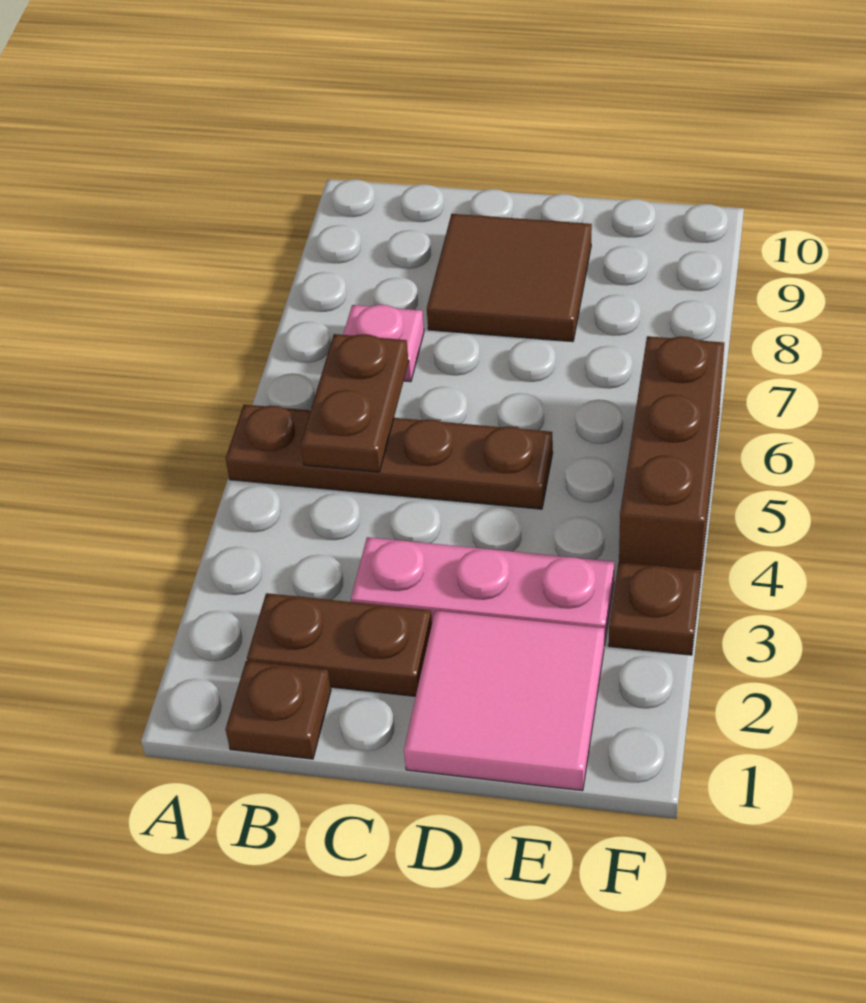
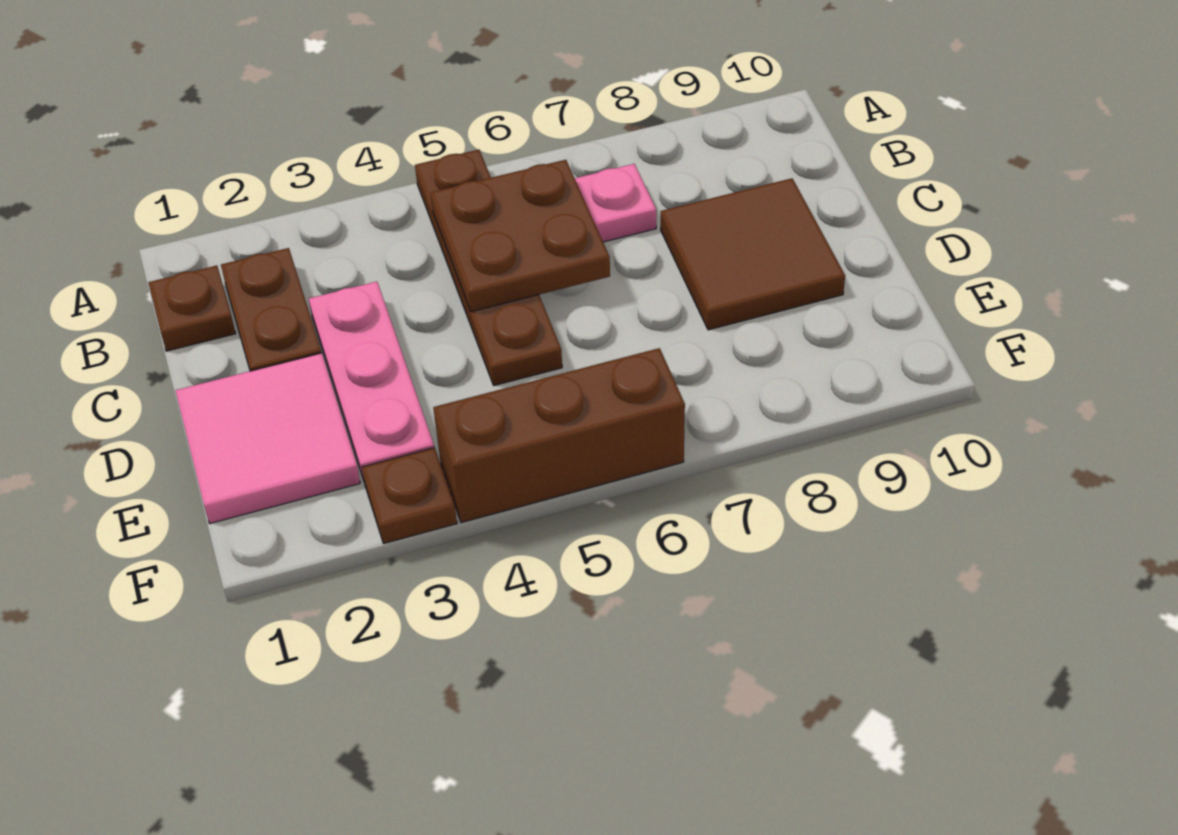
brown plate B5:B6 level 2 -> brown plate B5:C6 level 2

